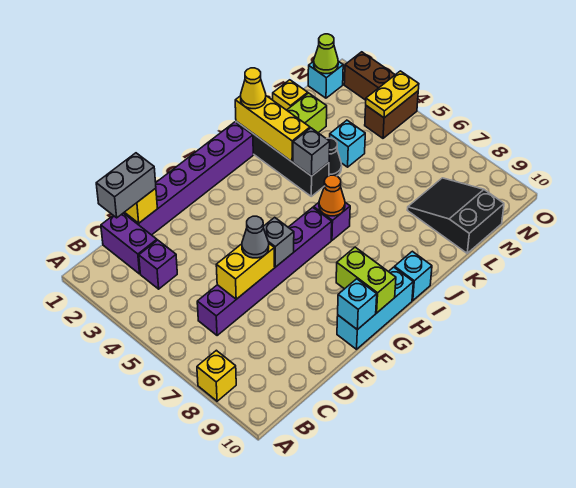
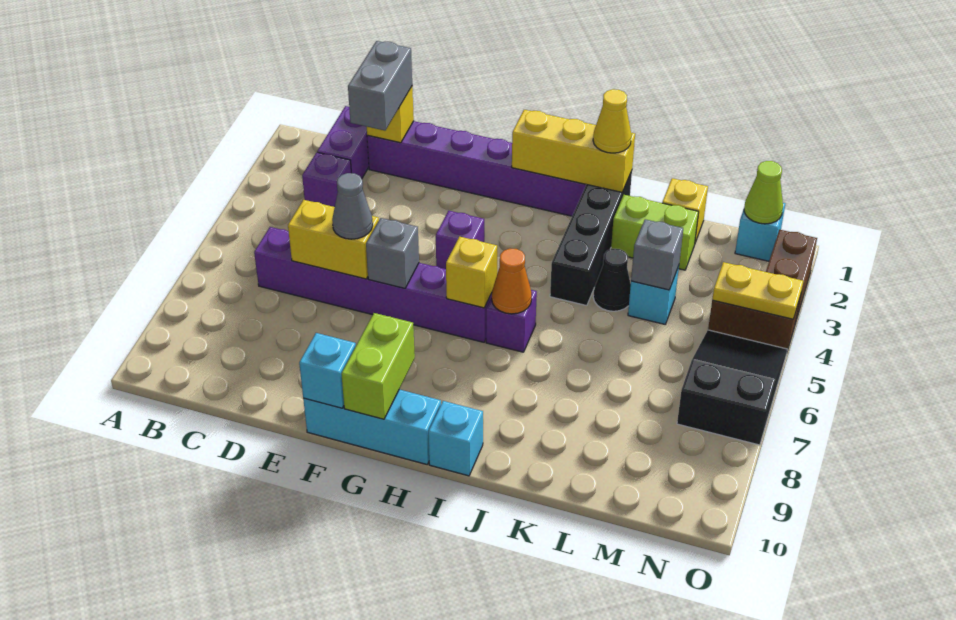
yellow brick A8 level 1 -> yellow brick H6 level 2
grey brick C1:D1 level 3 -> grey brick D1:D2 level 3
none -> purple brick G4 level 1
yellow brick J1:J3 level 2 -> yellow brick H1:J1 level 2
grey brick J4 level 2 -> grey brick L4 level 2
black slope L8:M10 level 1 top 10 -> black slope N5:O7 level 1 top 7

